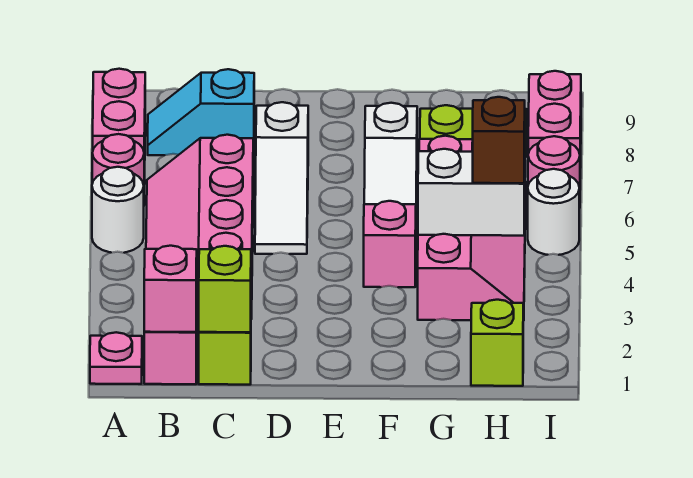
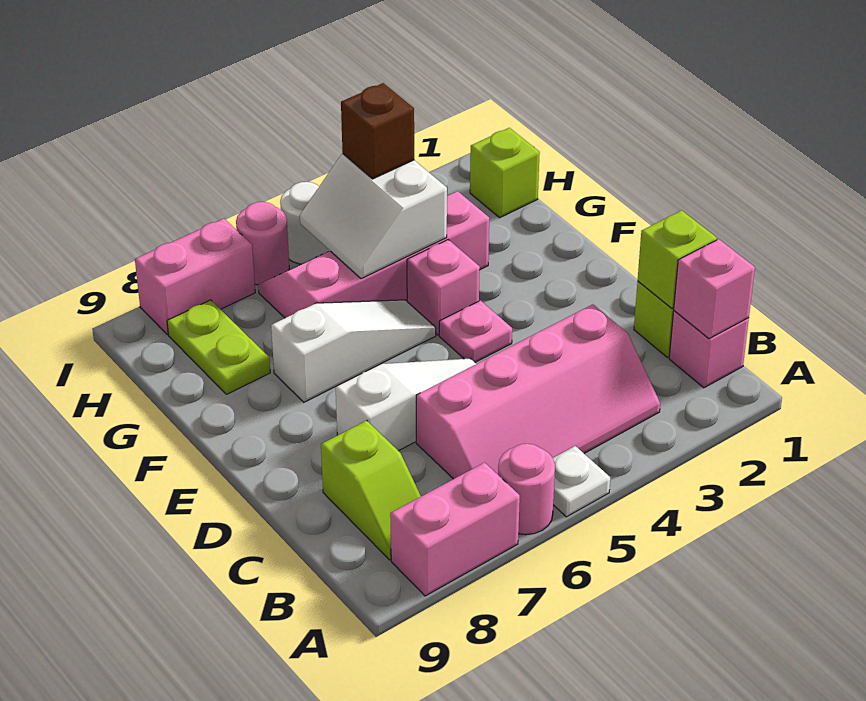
pink plate A1 level 1 -> pink plate E4 level 1
white round brick A5 level 1 -> white plate A5 level 1
cyan slope B8:C8 level 1 top C -> lime slope B8:C8 level 1 top C

